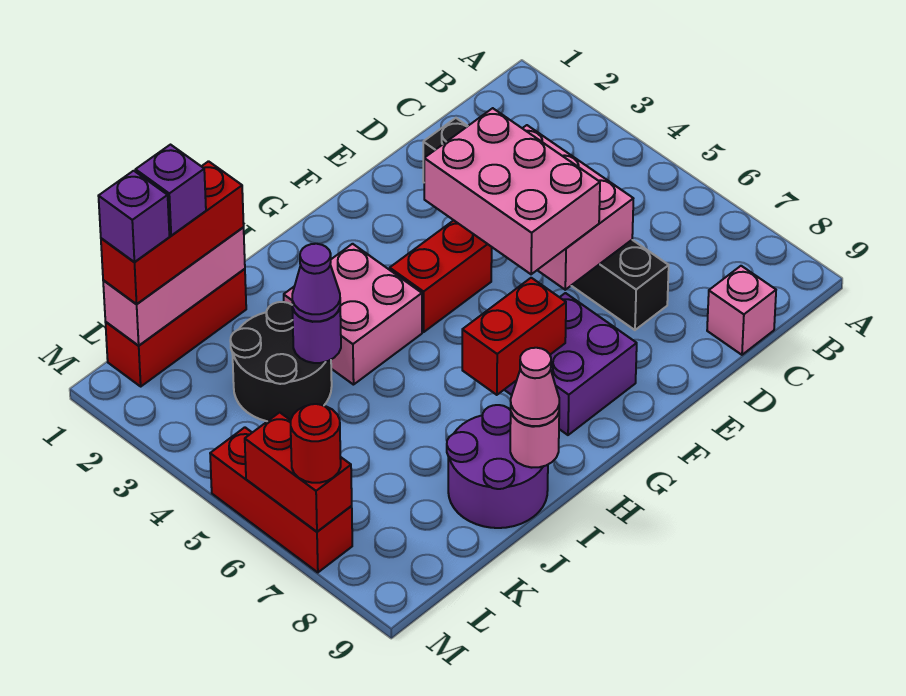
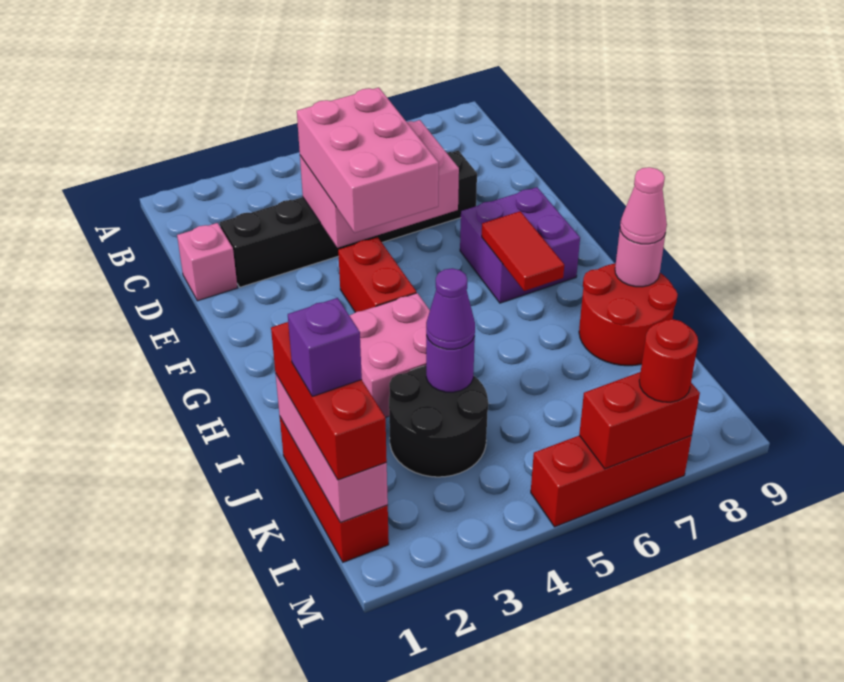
pink brick C9 level 1 -> pink brick D1 level 1
pink brick E4:F6 level 3 -> pink brick D4:F5 level 3
red brick G7:H7 level 2 -> red tile G7:H7 level 2
purple round brick I8:J9 level 1 -> red round brick I8:J9 level 1
purple brick L1 level 4 -> none

